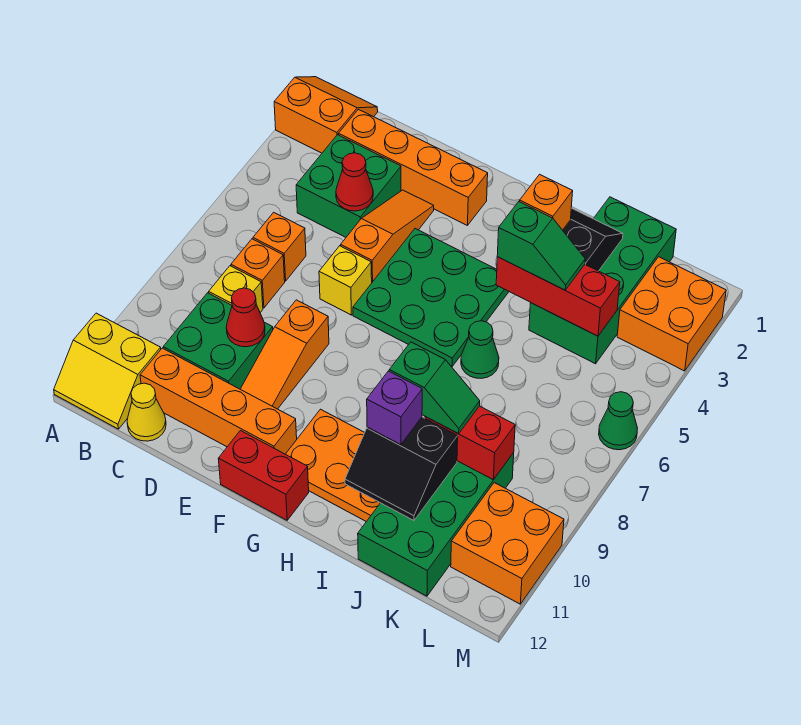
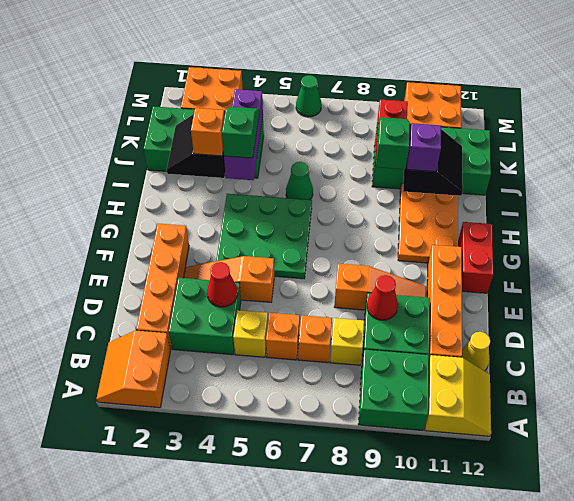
none -> green brick A9:B10 level 1
yellow brick E6 level 1 -> yellow brick C5 level 1
red brick I4:K4 level 2 -> purple brick I4:K4 level 2

